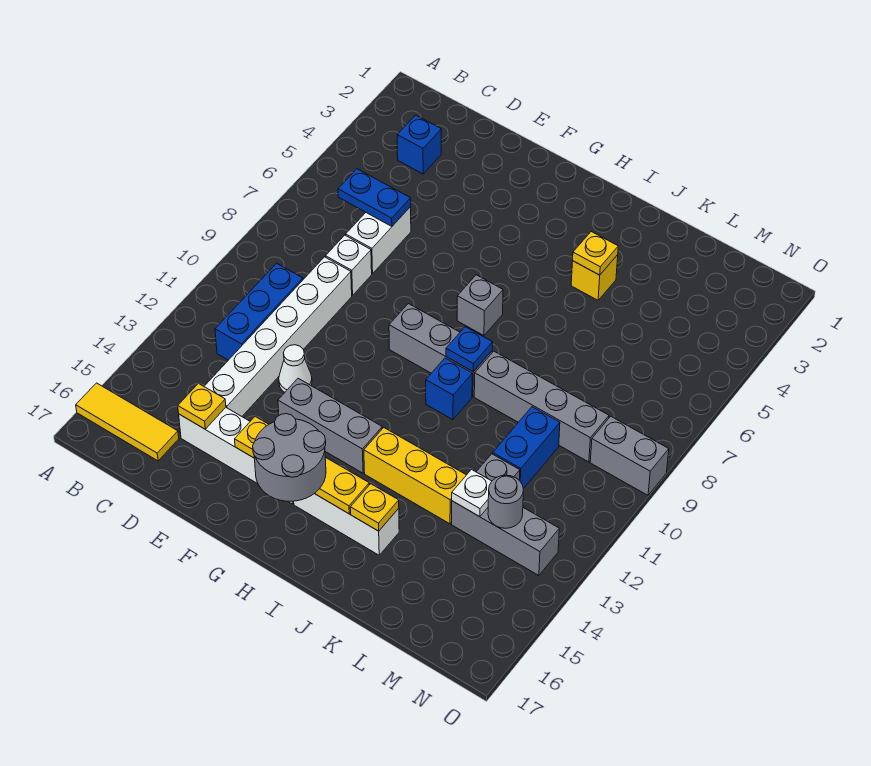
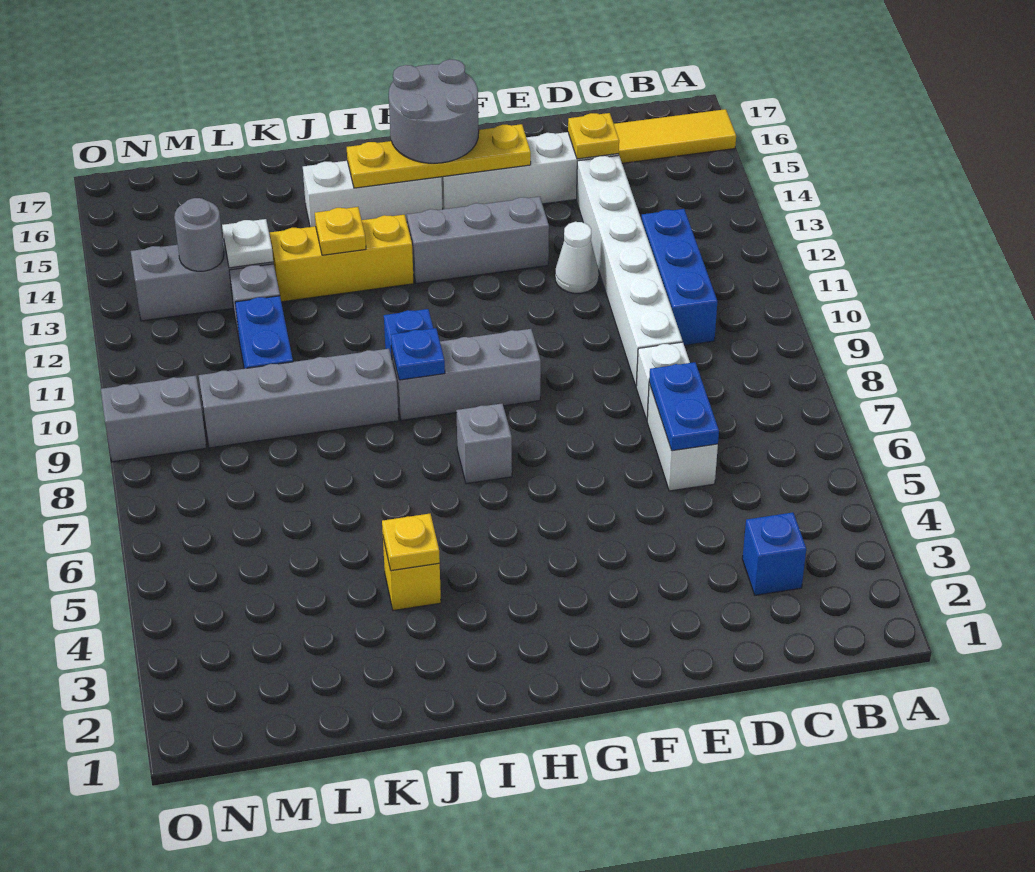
blue plate C6:D6 level 2 -> blue plate D6:D7 level 2
yellow plate J15 level 2 -> yellow plate J13 level 2

